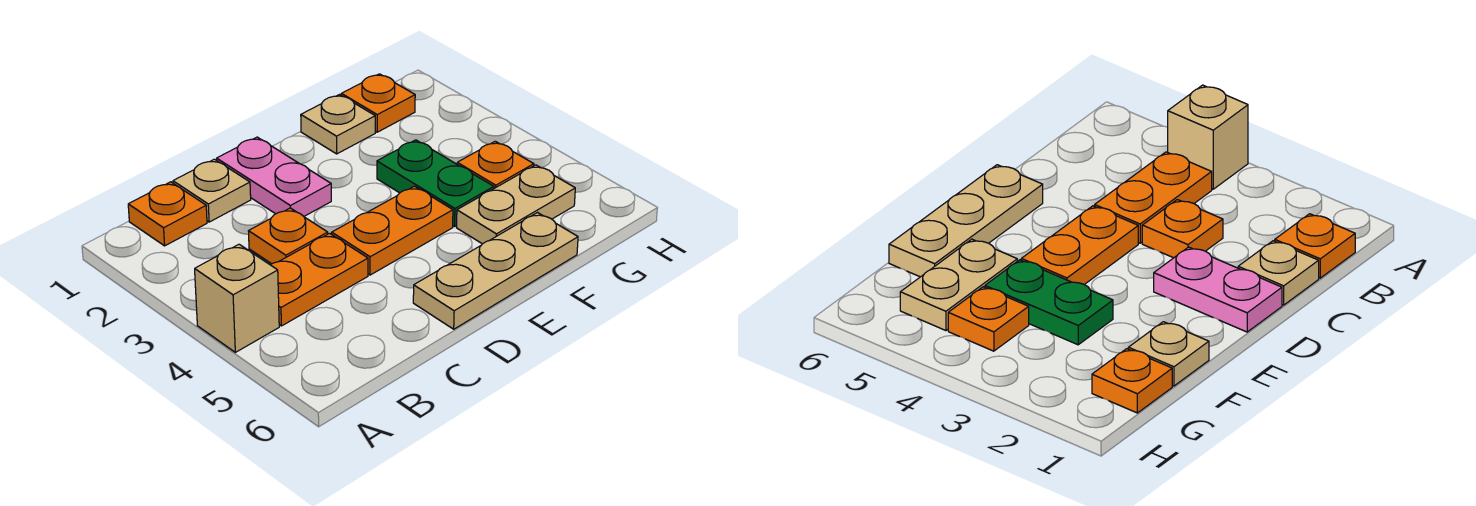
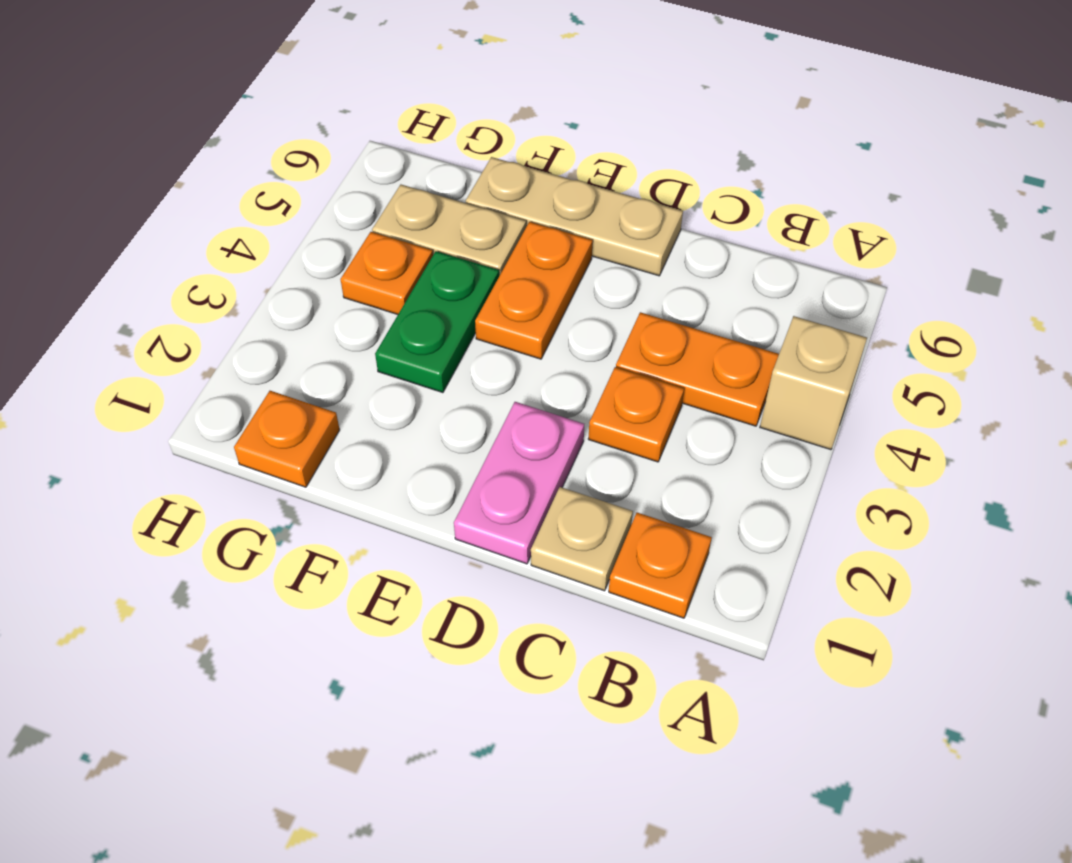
orange plate D4:E4 level 1 -> orange plate E4:E5 level 1
tan plate F1 level 1 -> none

